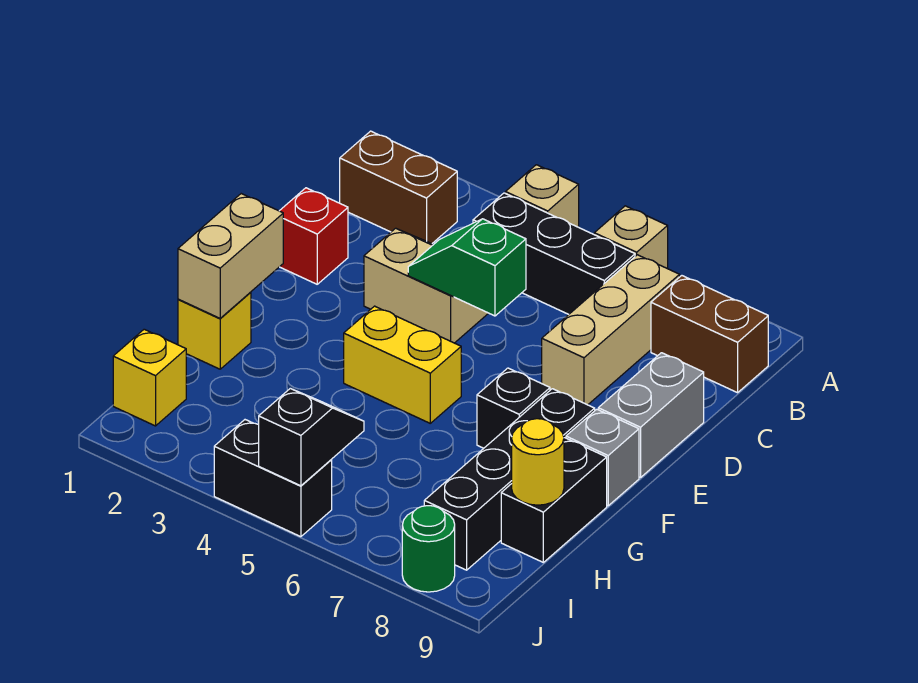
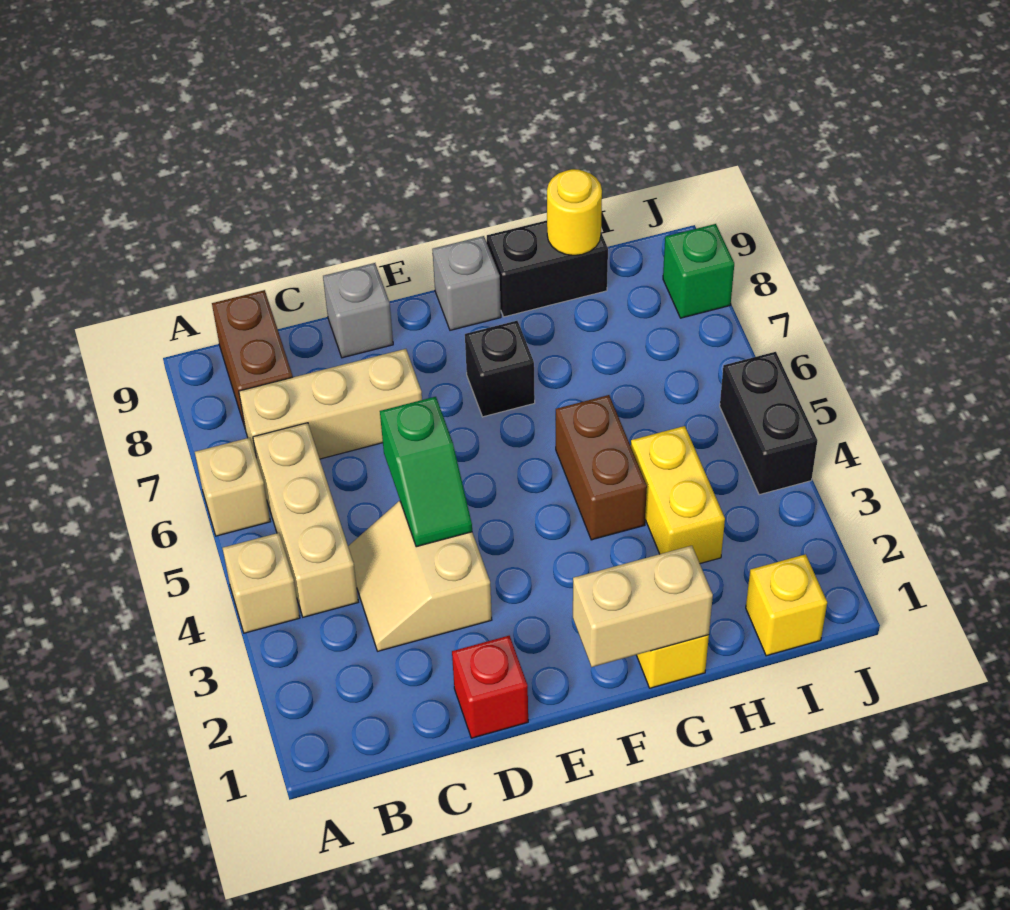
brown brick B1:B2 level 1 -> brown brick G4:G5 level 1
black brick B4:B6 level 1 -> tan brick B4:B6 level 1
grey brick D9:E9 level 1 -> grey brick D9 level 1
yellow brick F4:F5 level 1 -> yellow brick H3:H4 level 1
black brick F8:I8 level 1 -> none
black slope I5:J5 level 2 top J -> none
green round brick J8 level 1 -> green brick J8 level 1

